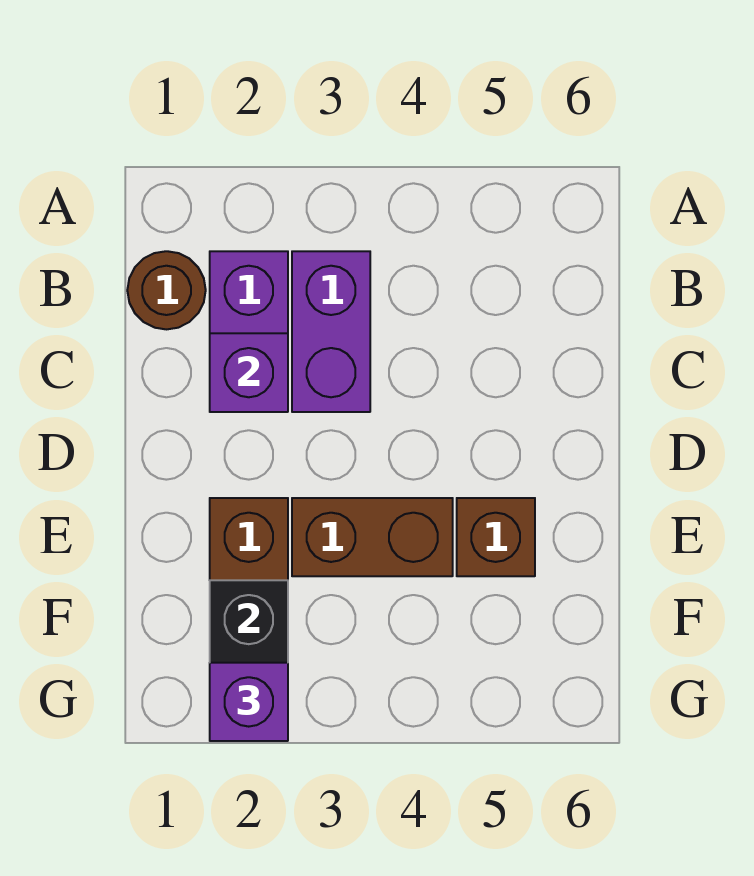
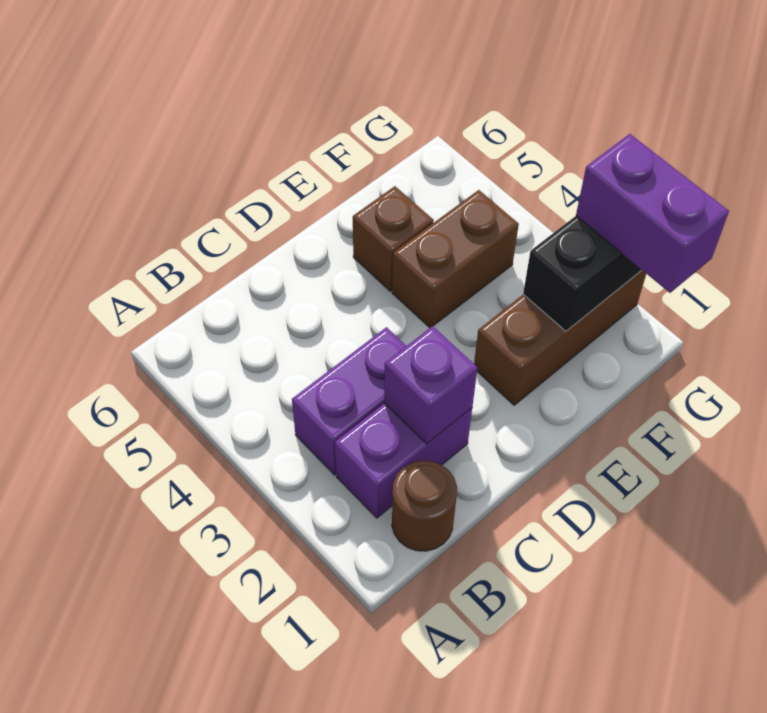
brown brick E3:E4 level 1 -> brown brick E4:F4 level 1
purple brick G2 level 3 -> purple brick G1:G2 level 3

